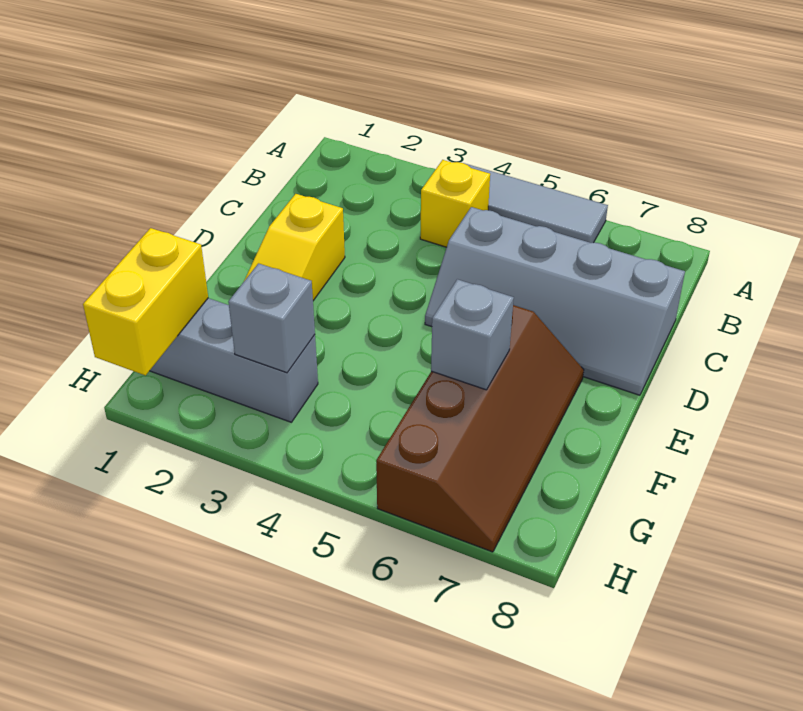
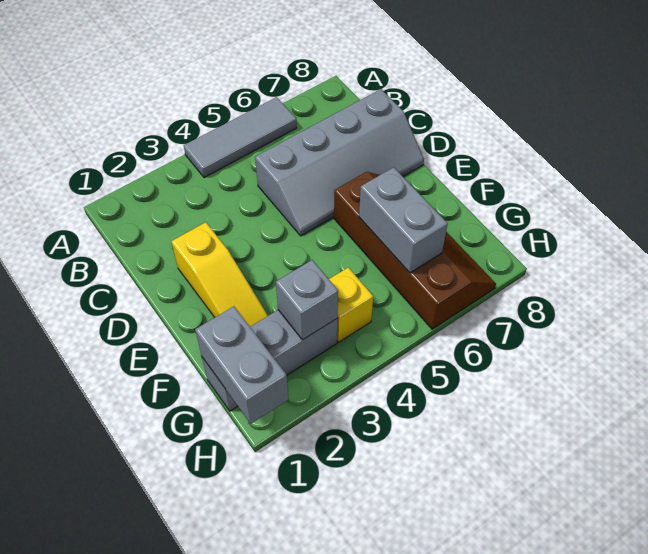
yellow brick B4 level 1 -> yellow brick G4 level 1
grey brick F6 level 2 -> grey brick F6:G6 level 2
yellow brick G1:H1 level 2 -> grey brick G1:H1 level 2

